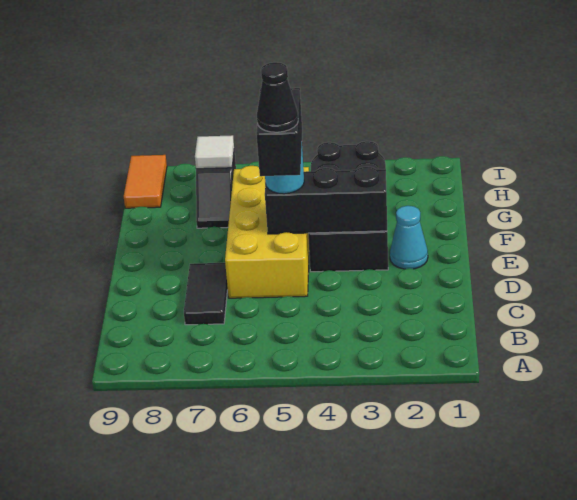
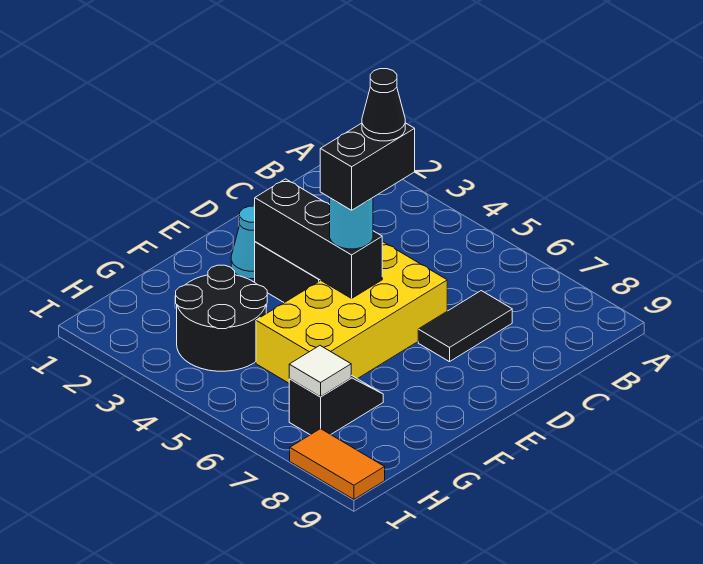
orange tile H9:I9 level 1 -> orange tile I8:I9 level 1

